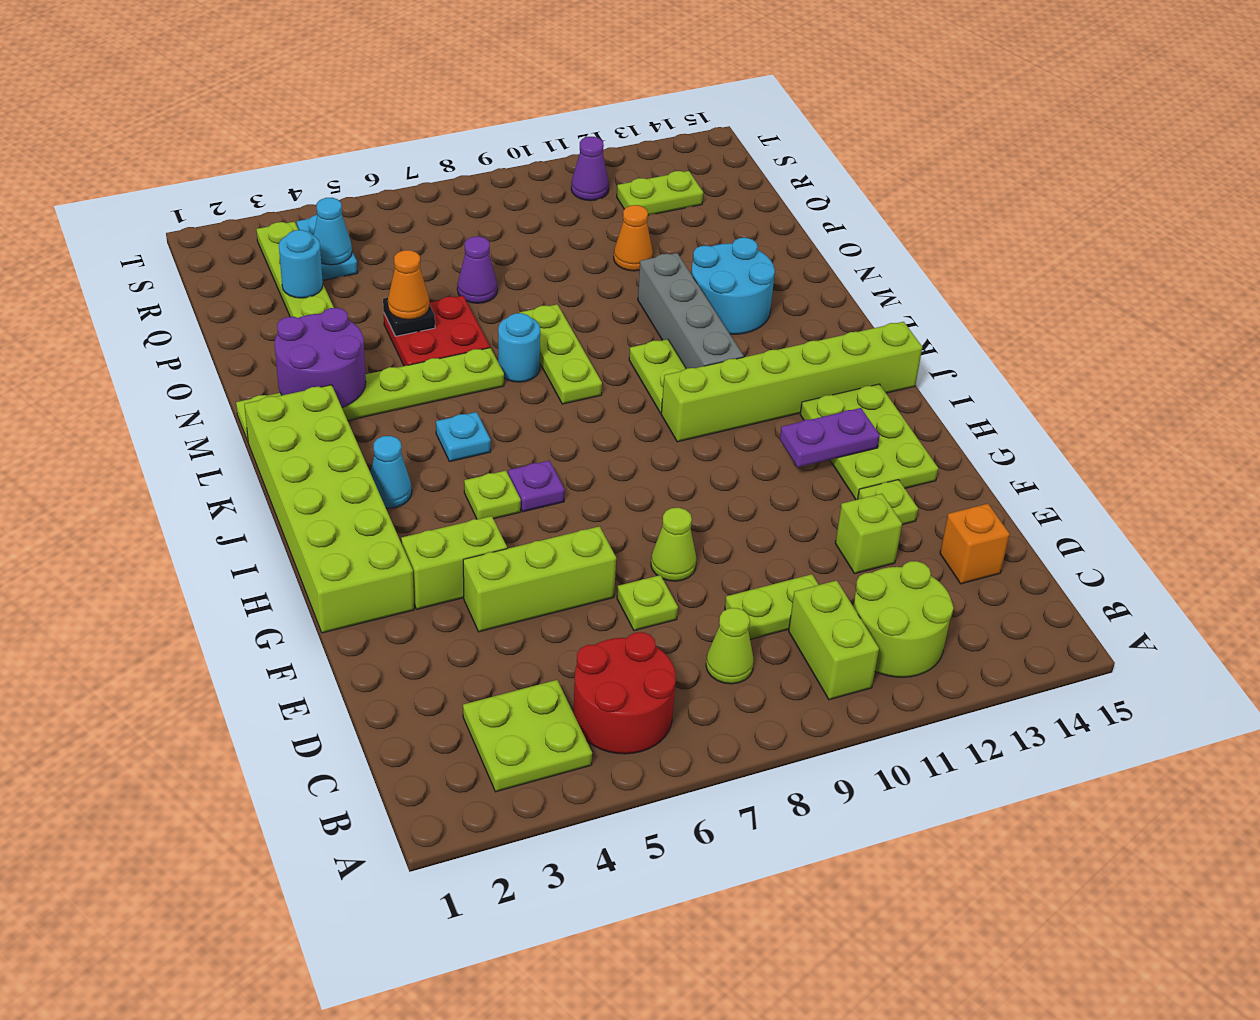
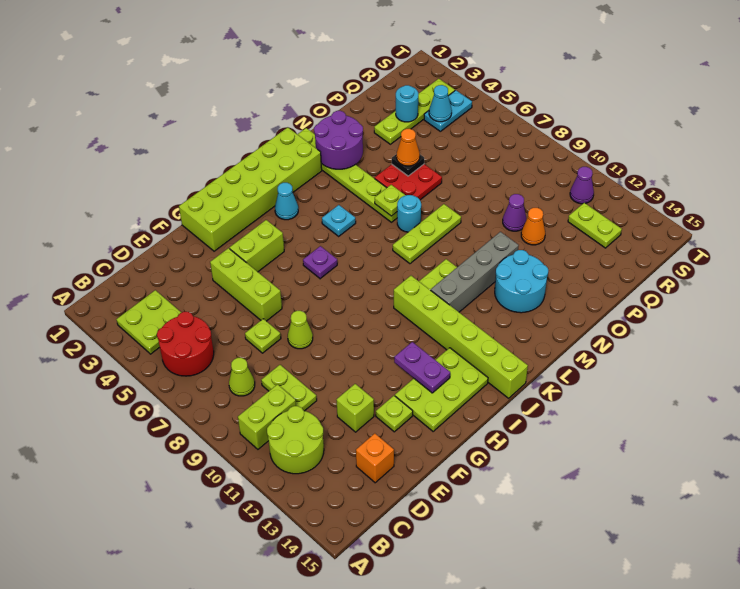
lime brick G3:G4 level 1 -> lime brick G4:H4 level 1
lime plate I5 level 1 -> lime plate M6 level 2
purple cone P7 level 1 -> purple cone P10 level 1

